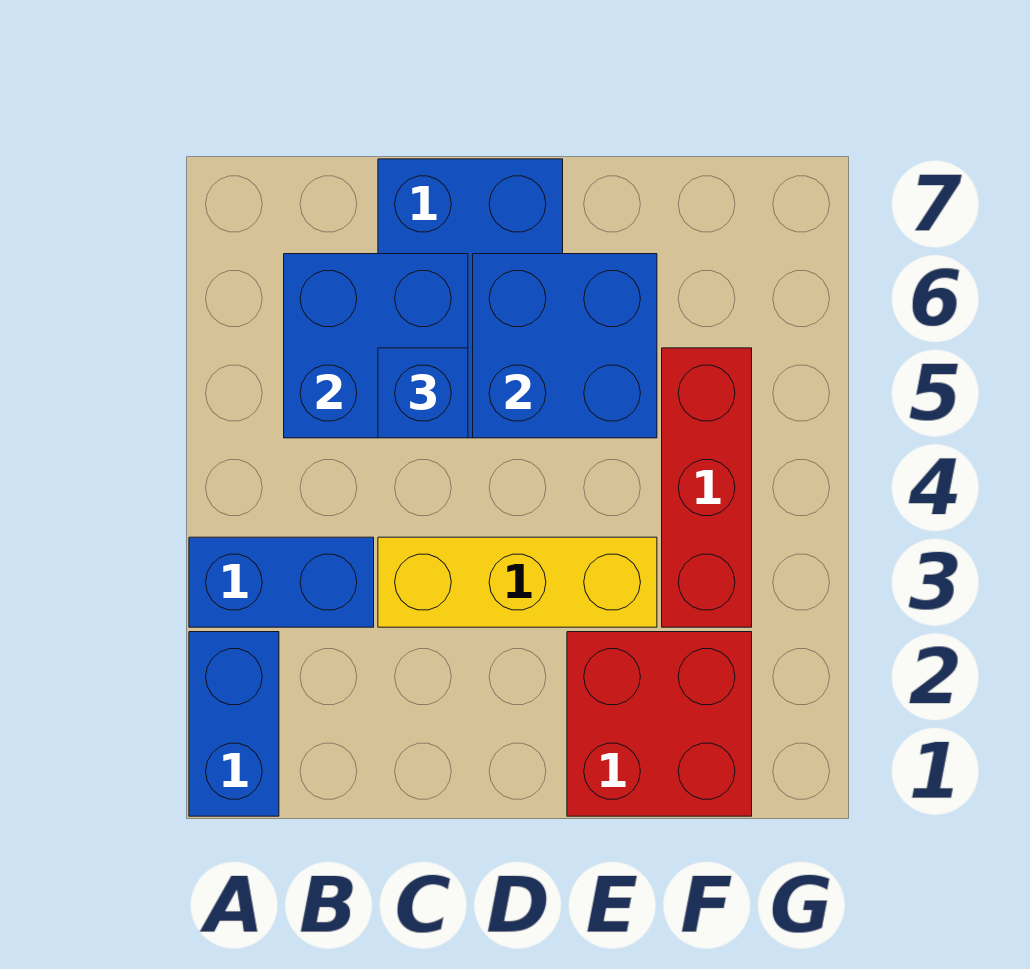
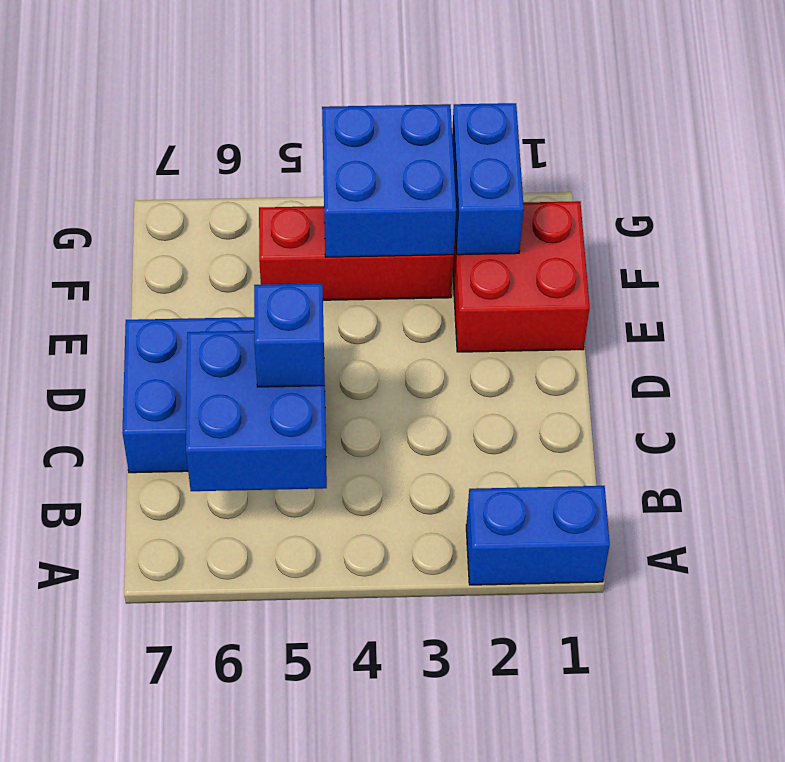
blue brick A3:B3 level 1 -> blue brick F2:G2 level 2
yellow brick C3:E3 level 1 -> none
blue brick D5:E6 level 2 -> blue brick F3:G4 level 2

